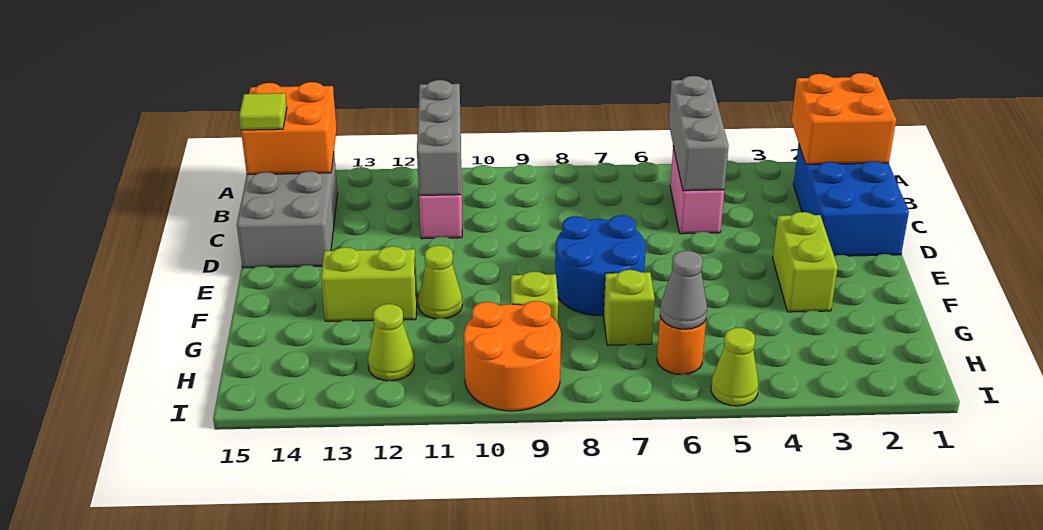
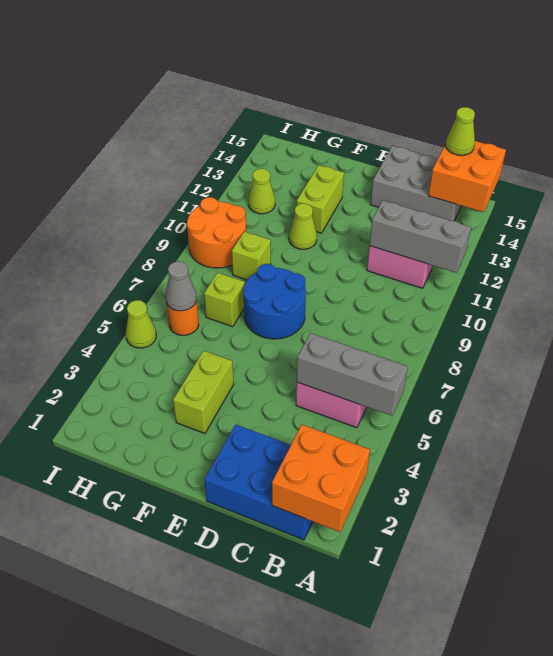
lime tile B15 level 3 -> lime cone B15 level 3
lime brick E3:F3 level 1 -> lime brick F3:F4 level 1

